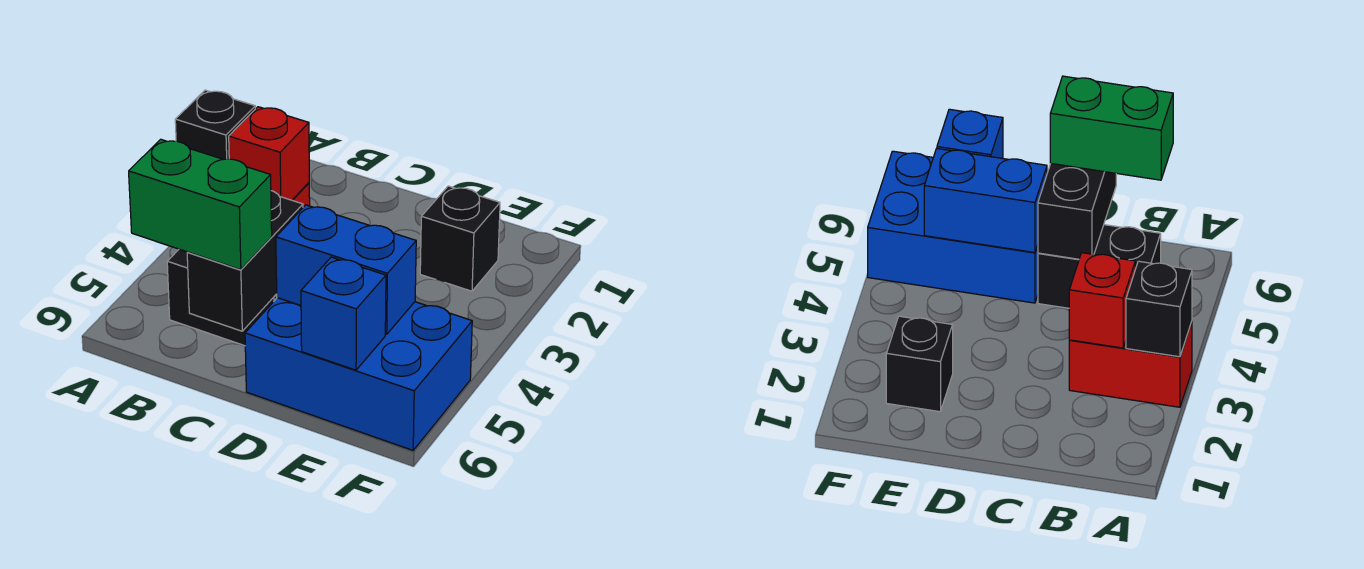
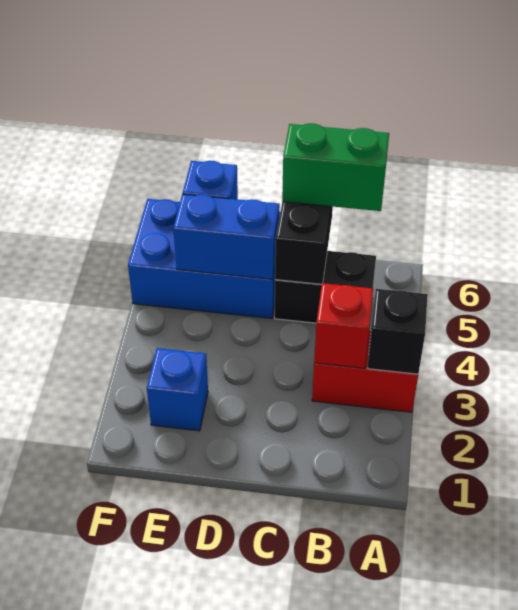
black brick E2 level 1 -> blue brick E2 level 1

